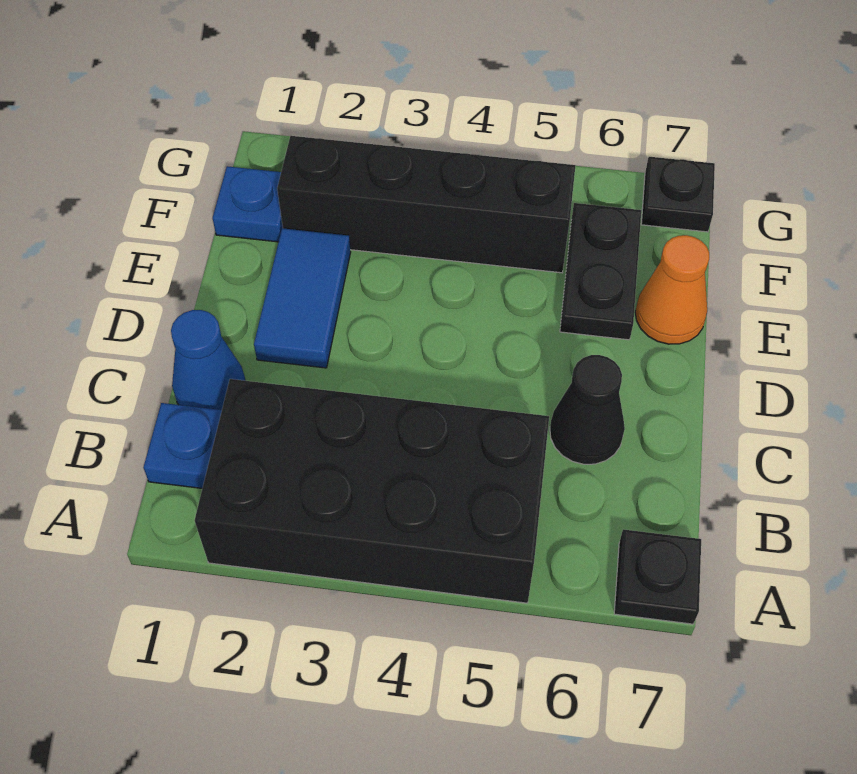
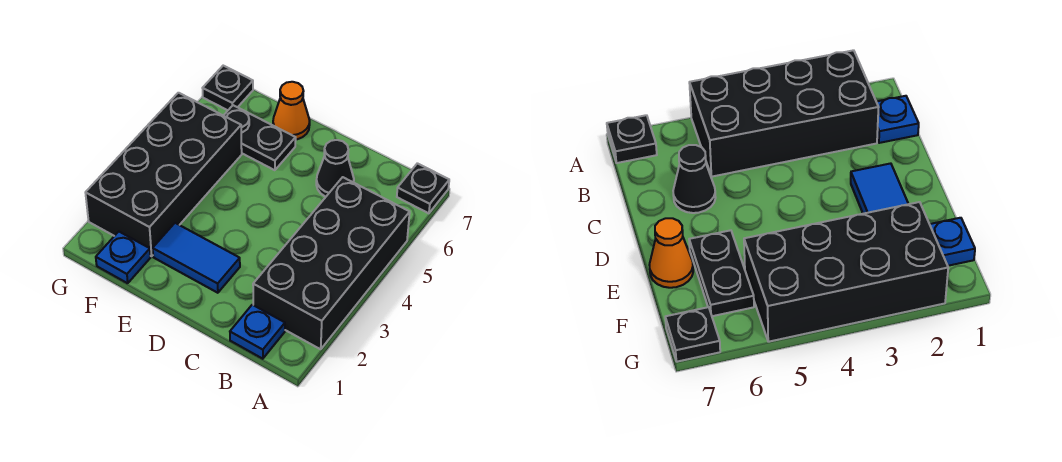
blue cone C1 level 1 -> none
black brick F2:F5 level 1 -> black brick F2:G5 level 1

